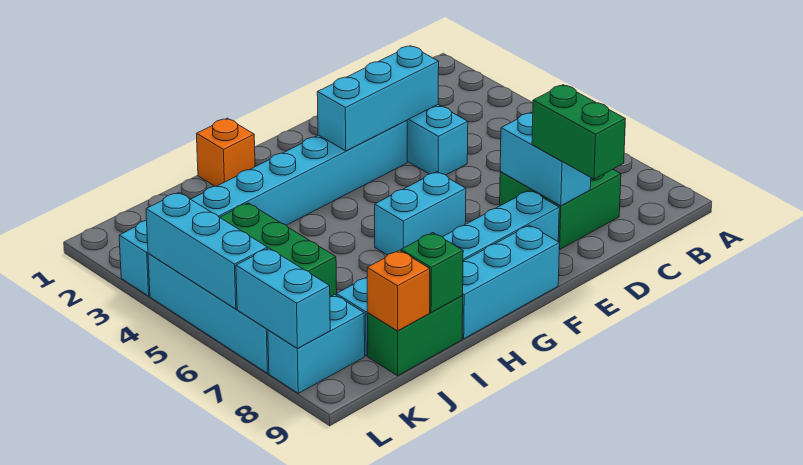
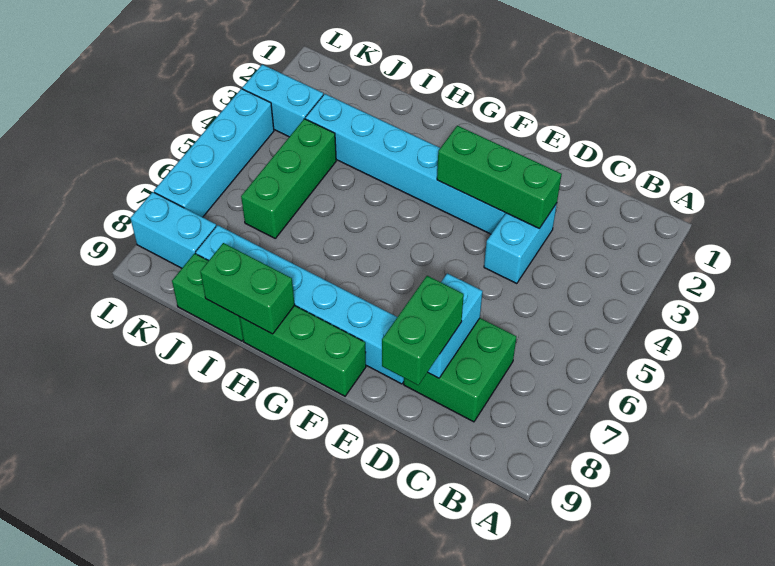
cyan brick D3:F3 level 2 -> green brick D3:F3 level 2
cyan brick F6:G6 level 1 -> none
cyan brick F9:H9 level 1 -> green brick F9:H9 level 1
orange brick H1 level 1 -> none
green brick I9 level 2 -> green brick H9:I9 level 2
orange brick J9 level 2 -> none
cyan brick L4:L6 level 2 -> none
cyan brick L7:L8 level 2 -> none

